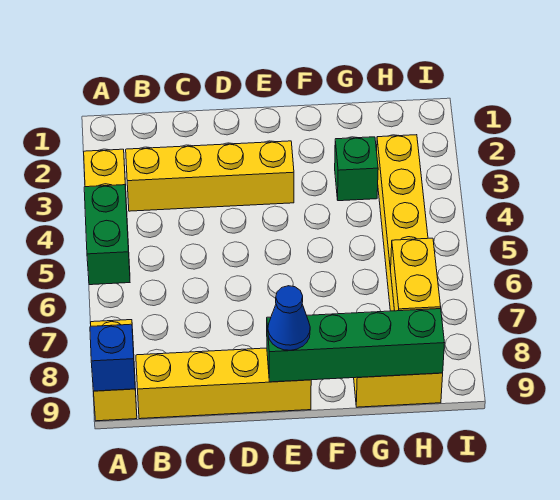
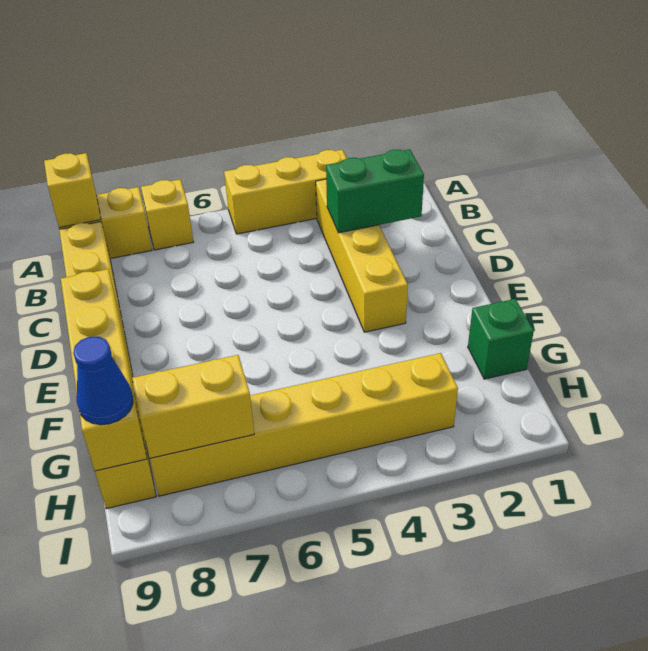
green brick A5:A6 level 2 -> green brick C2:C3 level 2
none -> yellow brick A7 level 1
blue brick A9 level 2 -> yellow brick A9 level 2
green brick E9:H9 level 2 -> yellow brick E9:H9 level 2
blue cone E9 level 3 -> blue cone H9 level 3
green brick G3 level 1 -> green brick G1 level 1

